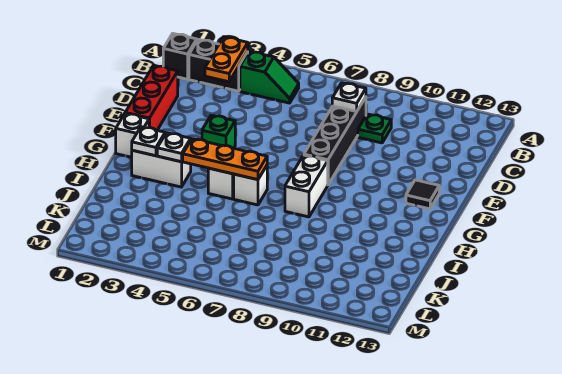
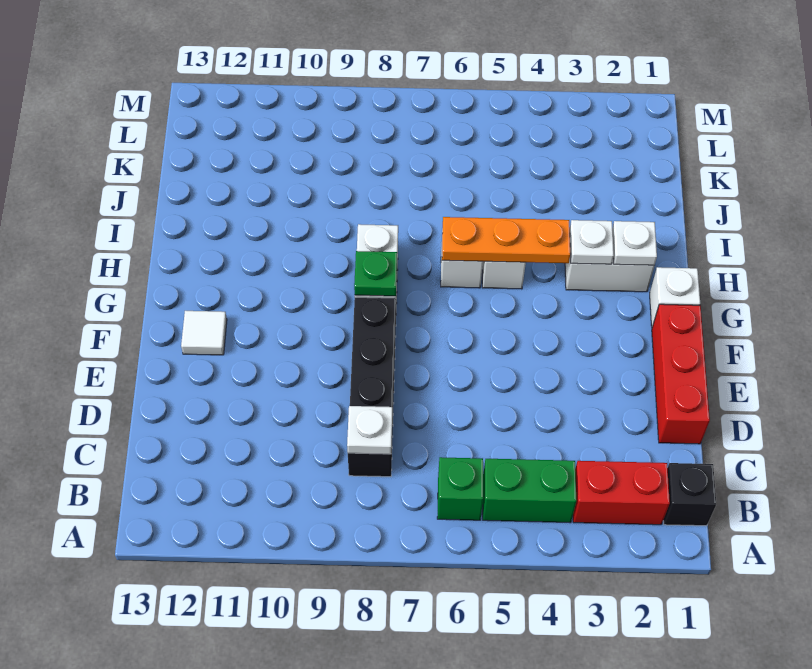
black brick B2:B3 level 1 -> red brick B2:B3 level 1
orange plate B3:C3 level 2 -> none
green slope B4:B5 level 1 top 4 -> green brick B4:B5 level 1
green plate C9 level 1 -> green plate G8 level 2
green brick F4 level 1 -> green brick B6 level 1
black tile F12 level 1 -> white tile F12 level 1

